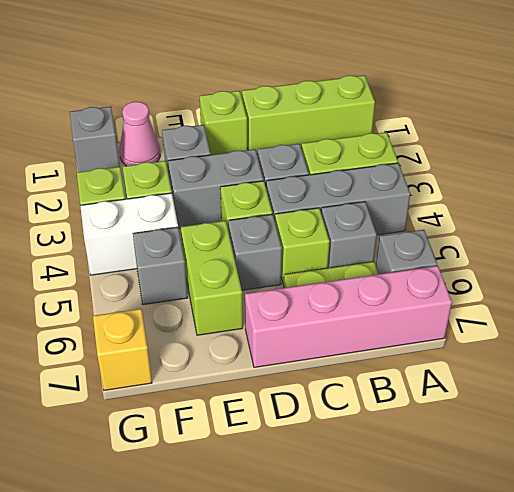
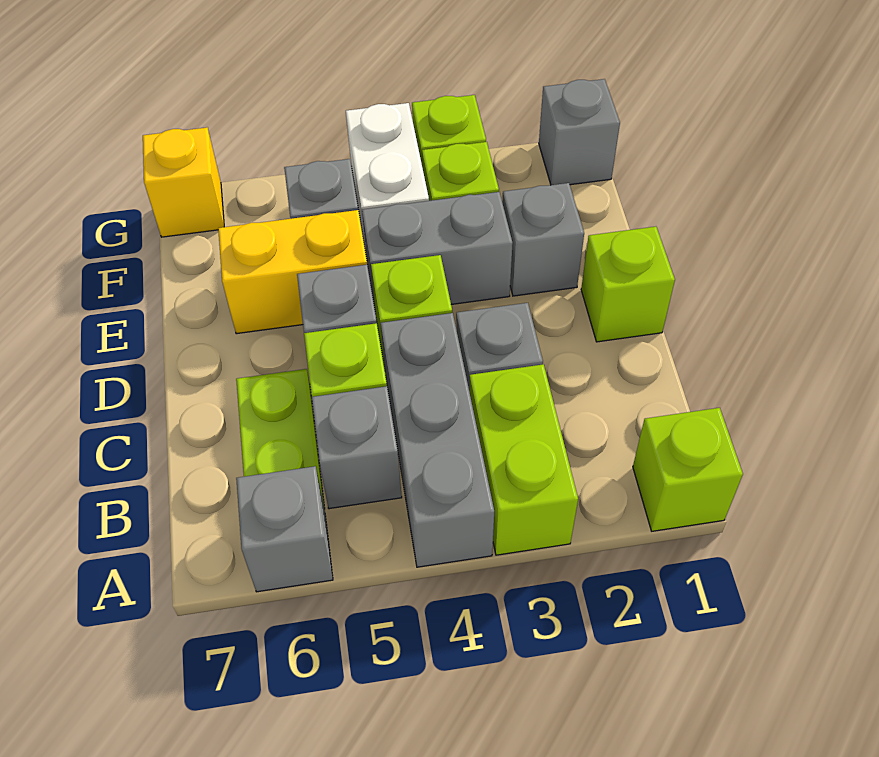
lime brick A1:C1 level 1 -> lime brick A1 level 1
pink brick A7:D7 level 1 -> none
grey brick D3:E3 level 1 -> grey brick E3:E4 level 1
lime brick E5:E6 level 1 -> yellow brick E5:E6 level 1
pink cone F1 level 1 -> none

